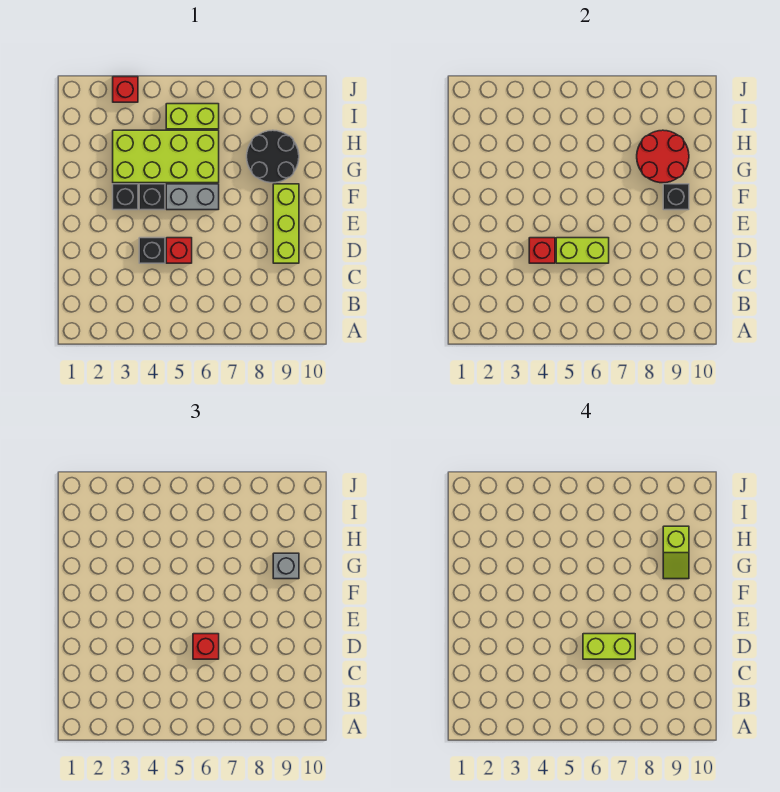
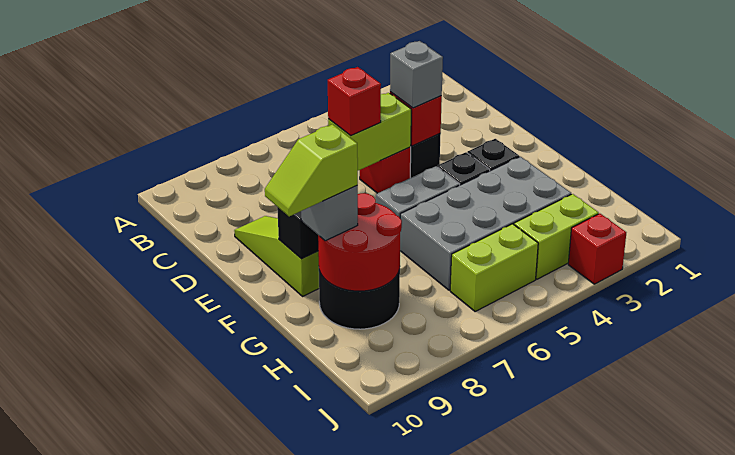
none -> grey brick D4 level 3
lime brick D6:D7 level 4 -> lime brick I3:I4 level 1
lime brick D9:F9 level 1 -> lime slope D9:F9 level 1 top F
lime brick G3:H6 level 1 -> grey brick G3:H6 level 1
lime slope G9:H9 level 4 top H -> lime slope G9:G10 level 4 top 9

